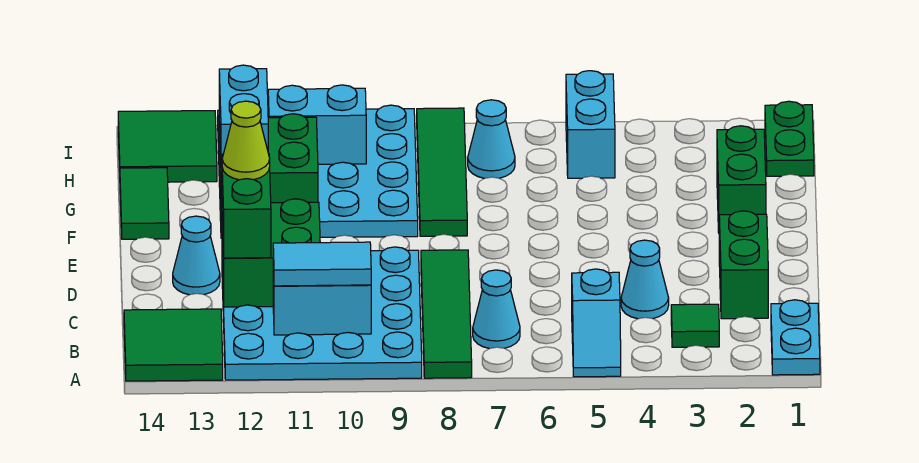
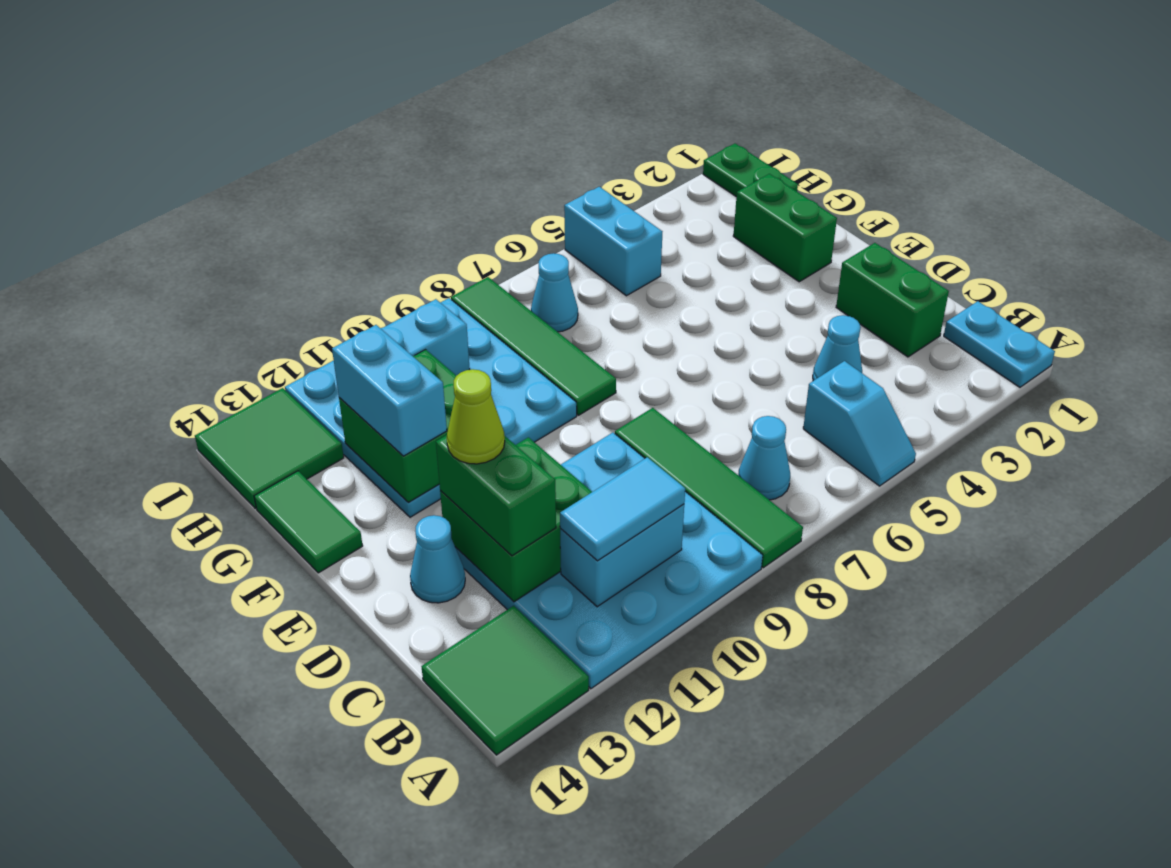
green tile B3 level 1 -> none

